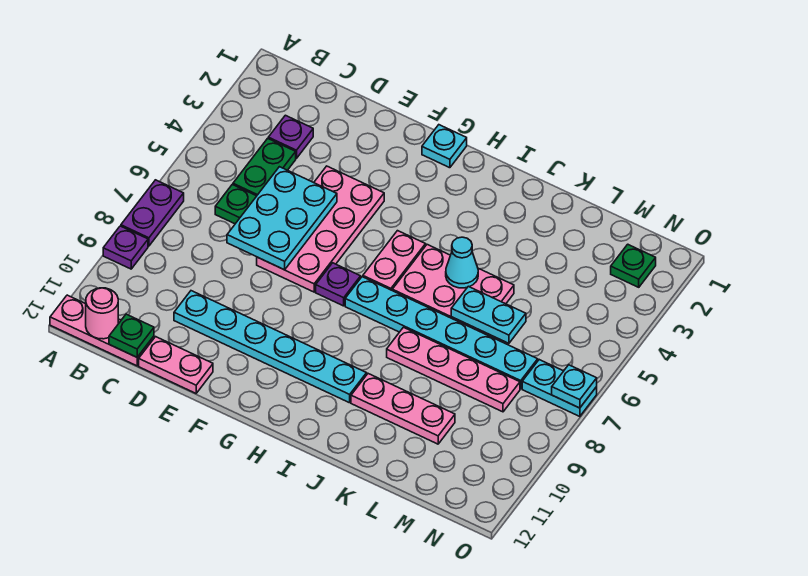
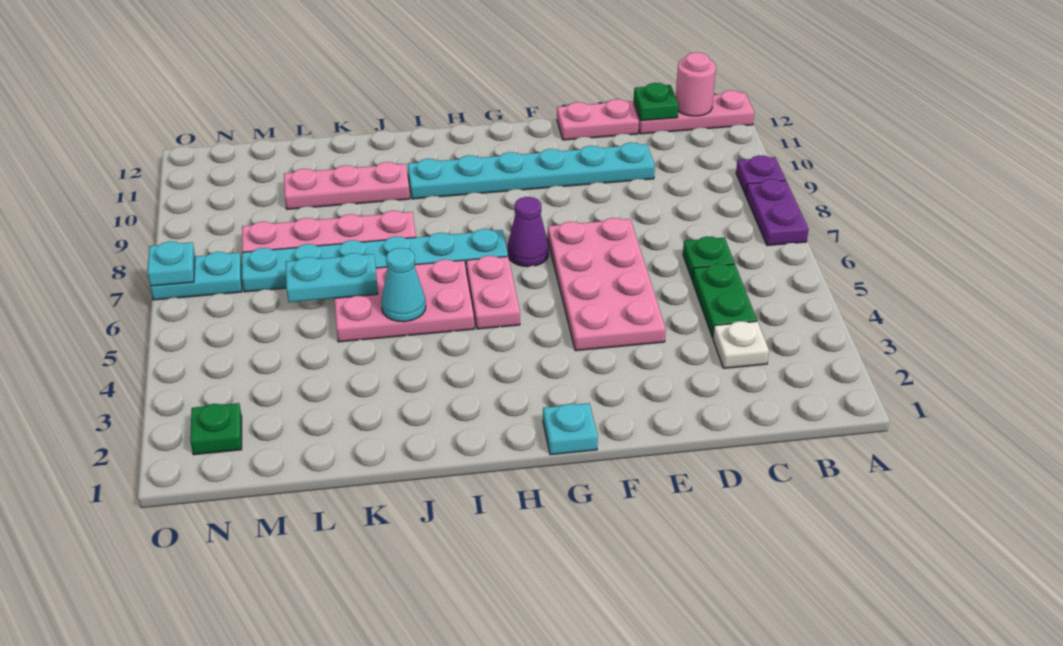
purple plate C3 level 1 -> white plate C3 level 1
cyan plate D5:E7 level 2 -> none
purple plate G7 level 1 -> purple cone G7 level 1

